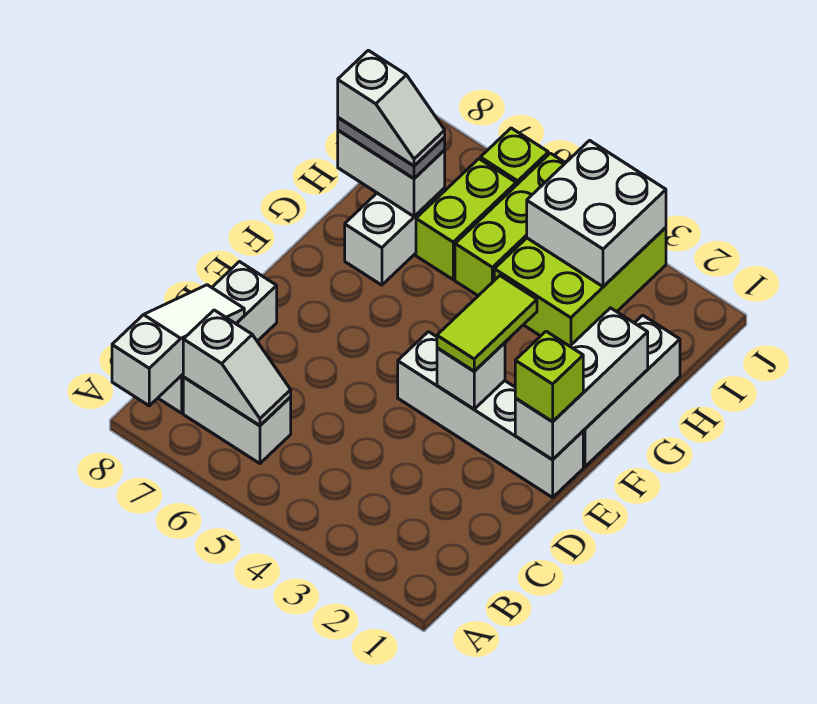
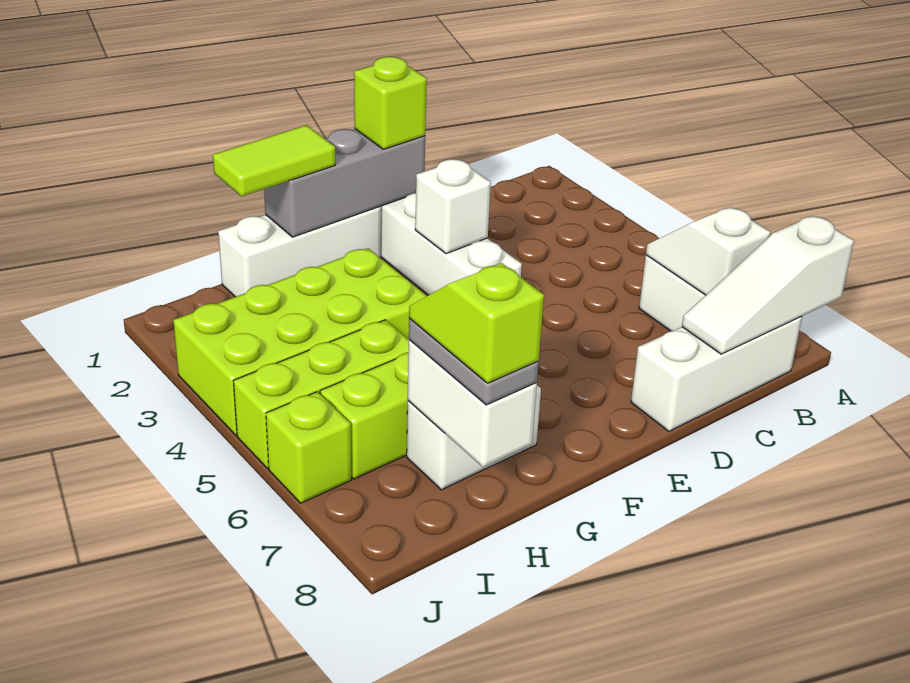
white brick E1:G1 level 2 -> grey brick E1:G1 level 2
lime tile E3:F3 level 3 -> lime tile G1:H1 level 3
lime brick H3:J4 level 1 -> lime brick G3:J4 level 1
white slope H7:H8 level 4 top 8 -> lime slope H7:H8 level 4 top 8
white brick I3:J4 level 2 -> none

